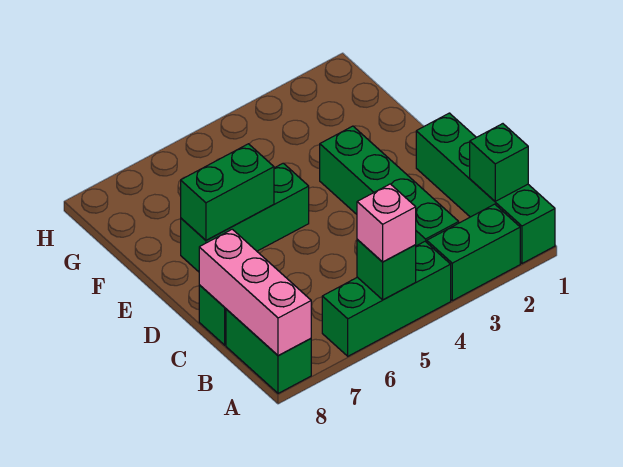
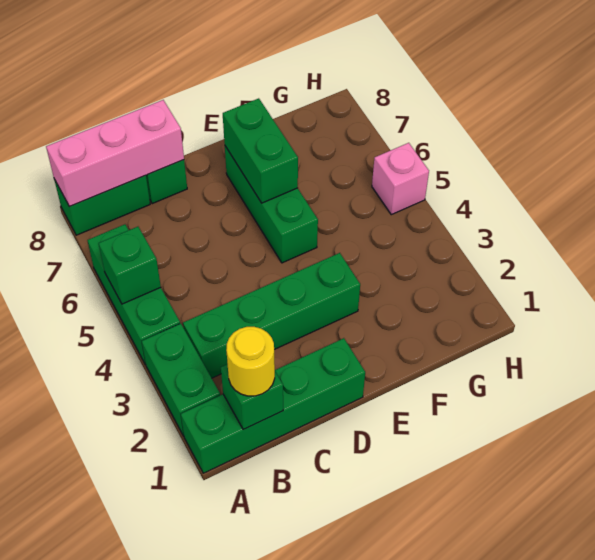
pink brick A5 level 3 -> pink brick H5 level 1
none -> yellow round brick B1 level 3

